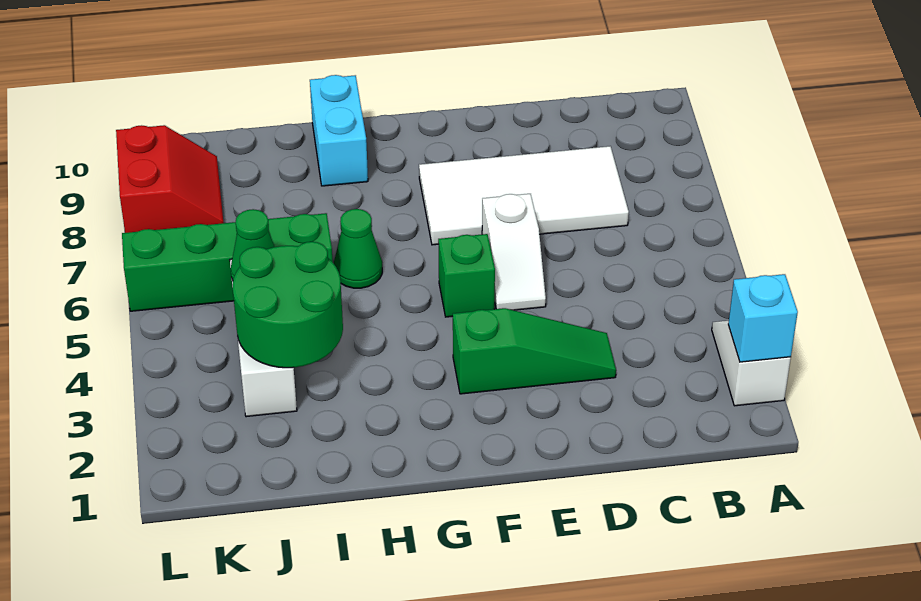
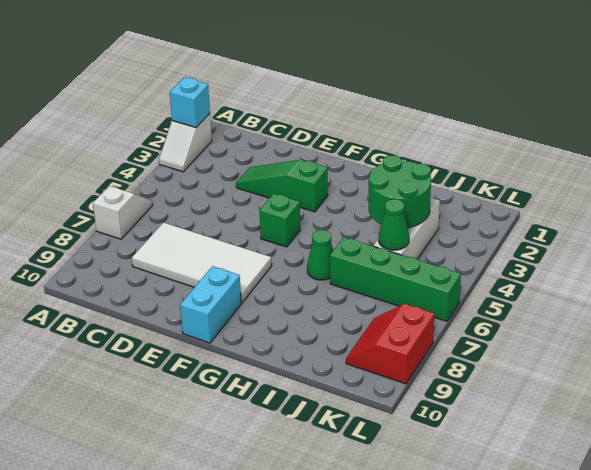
white slope E5:E6 level 1 top 6 -> white slope A6:A7 level 1 top 7
cyan brick H9:H10 level 1 -> cyan brick F9:F10 level 1

